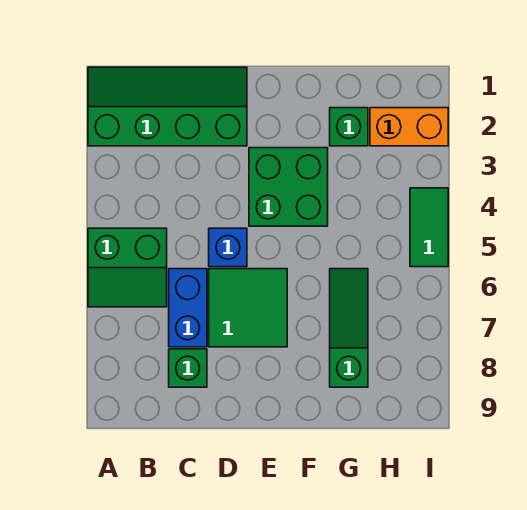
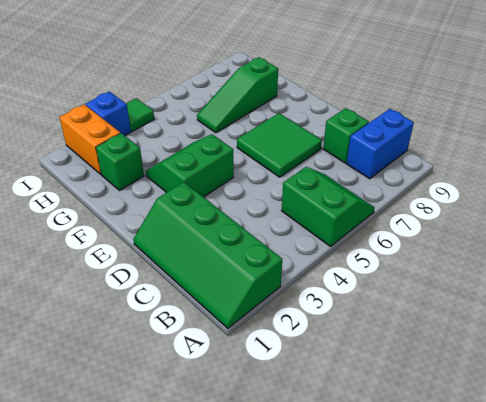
blue brick C6:C7 level 1 -> blue brick B8:B9 level 1
blue brick D5 level 1 -> blue brick I3 level 1
green brick E3:F4 level 1 -> green slope E3:F4 level 1 top E
green tile I4:I5 level 1 -> green tile I4 level 1

